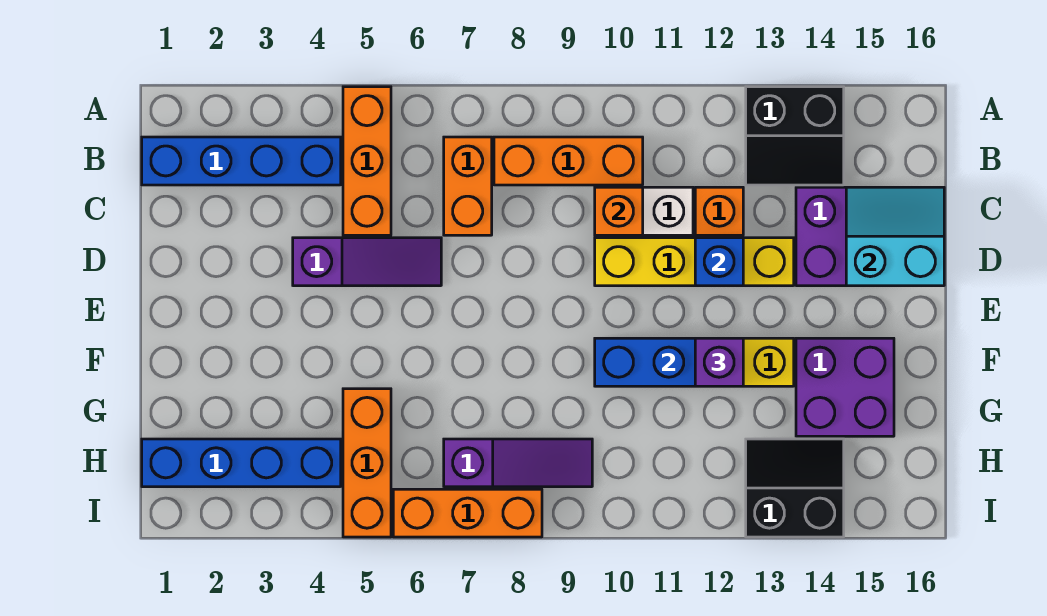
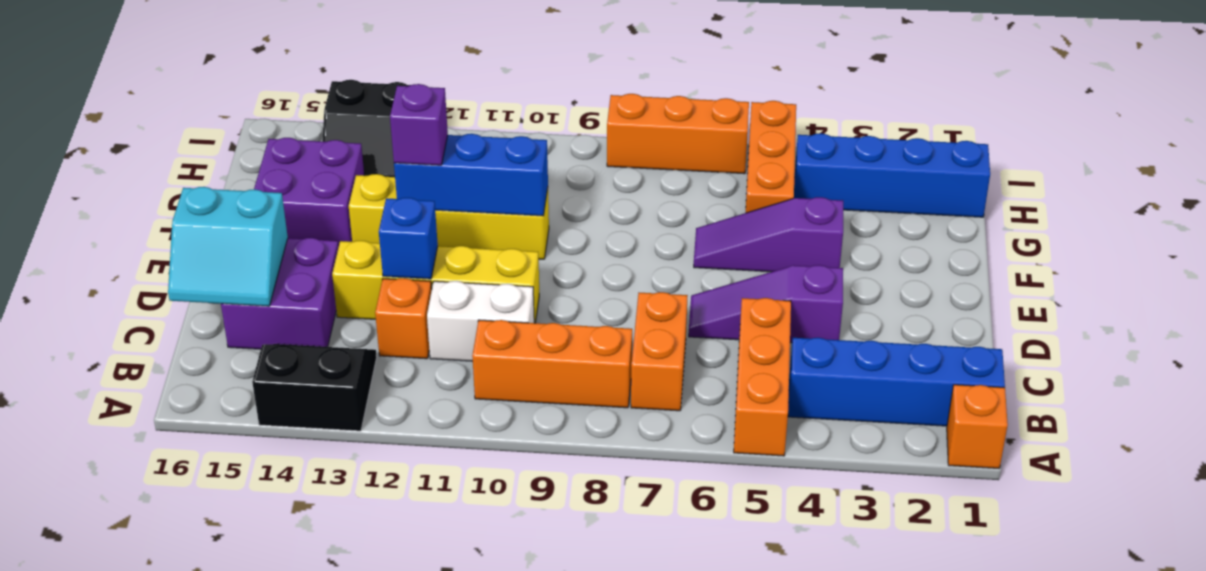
orange brick C10 level 2 -> orange brick A1 level 1
purple slope H7:H9 level 1 top 7 -> purple slope F4:F6 level 1 top 4

